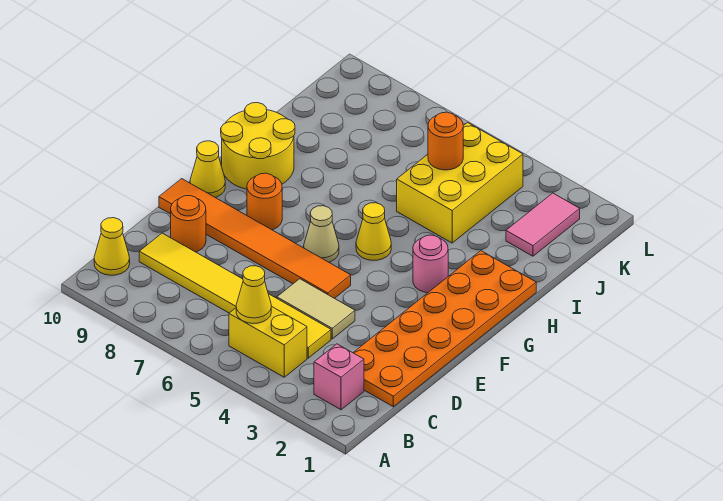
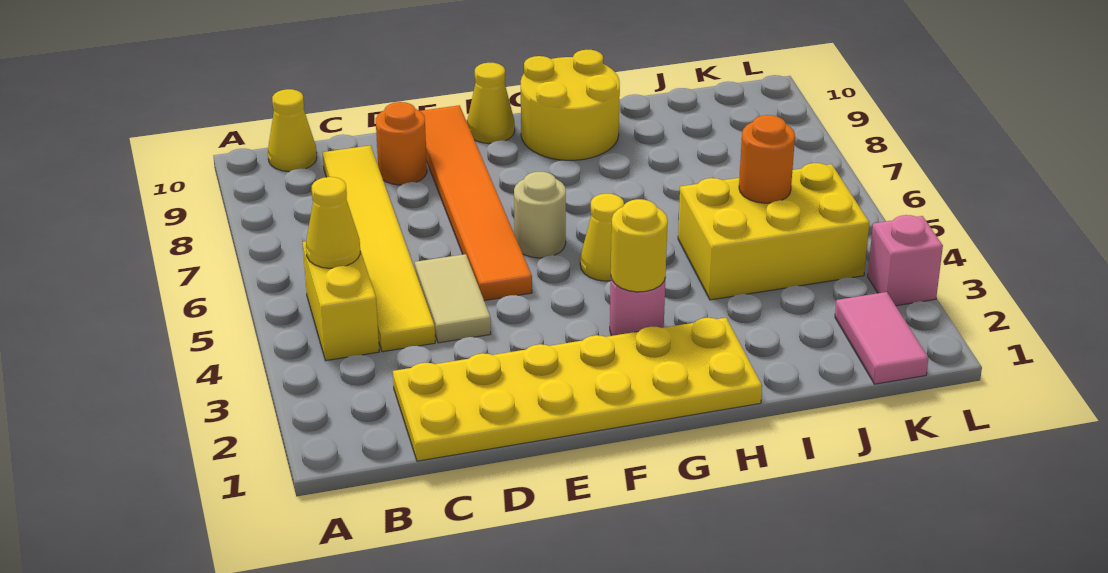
pink brick B2 level 1 -> pink brick L3 level 1
orange plate C1:H2 level 1 -> yellow plate C1:H2 level 1
tan cone F6 level 1 -> tan round brick F6 level 1
orange round brick F8 level 1 -> none
none -> yellow round brick G3 level 2
pink tile J2:K2 level 1 -> pink tile K1:K2 level 1

